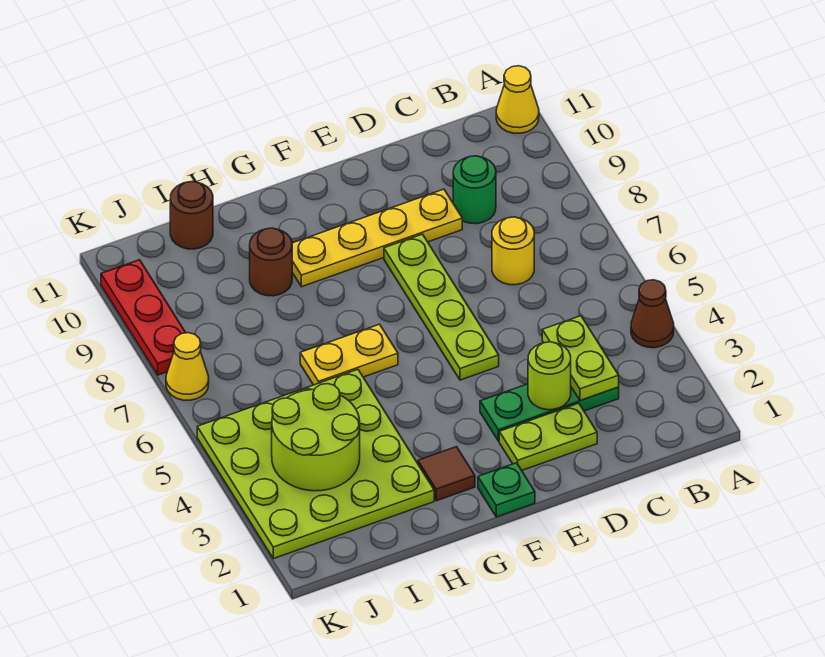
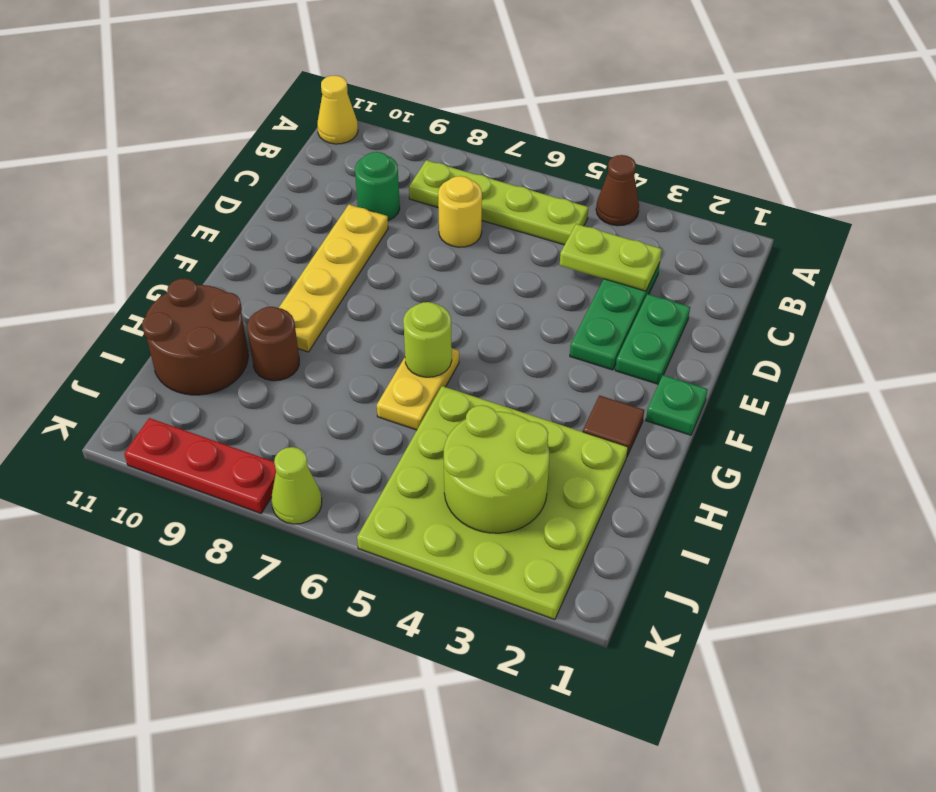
lime plate D2:E2 level 1 -> green plate D2:E2 level 1
lime round brick D3 level 2 -> lime round brick G6 level 2
lime plate E5:E8 level 1 -> lime plate B5:B8 level 1
brown round brick I11 level 1 -> brown round brick H10:I11 level 1
yellow cone K7 level 1 -> lime cone K7 level 1

